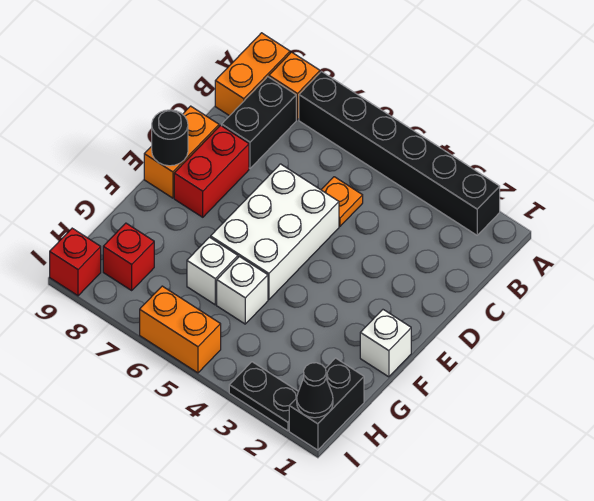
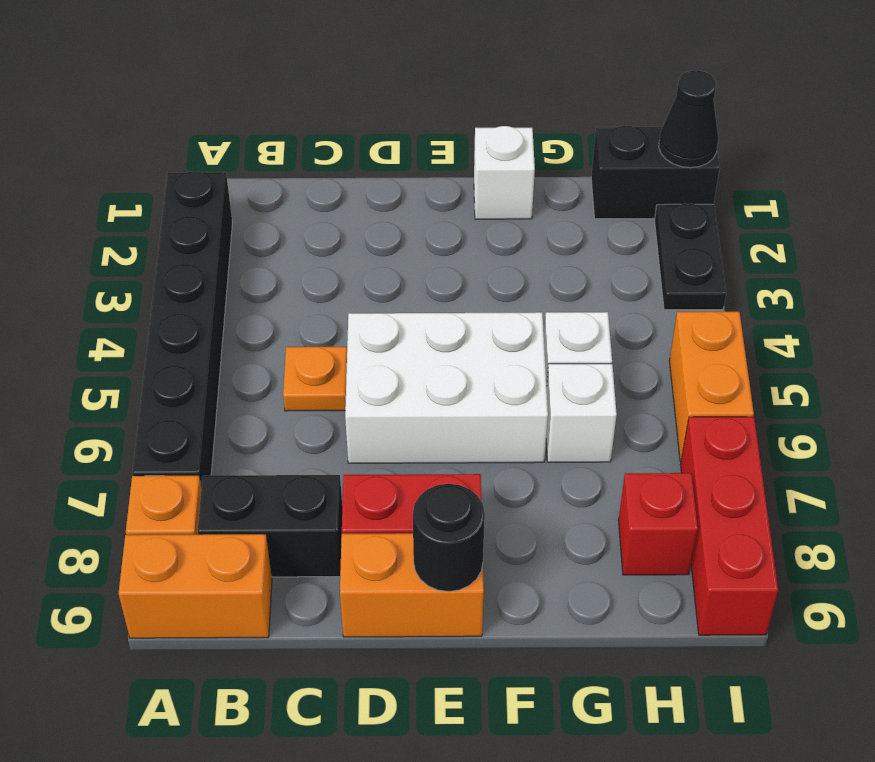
red brick I9 level 1 -> red brick I7:I9 level 1

